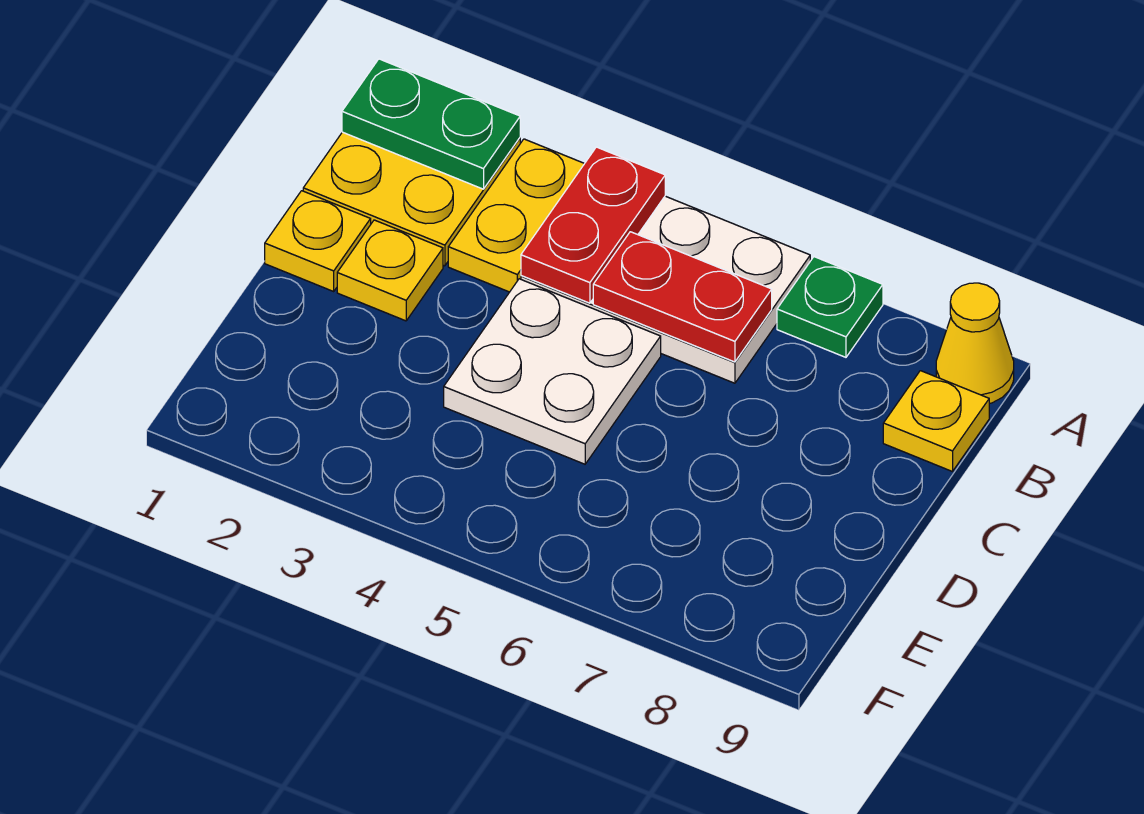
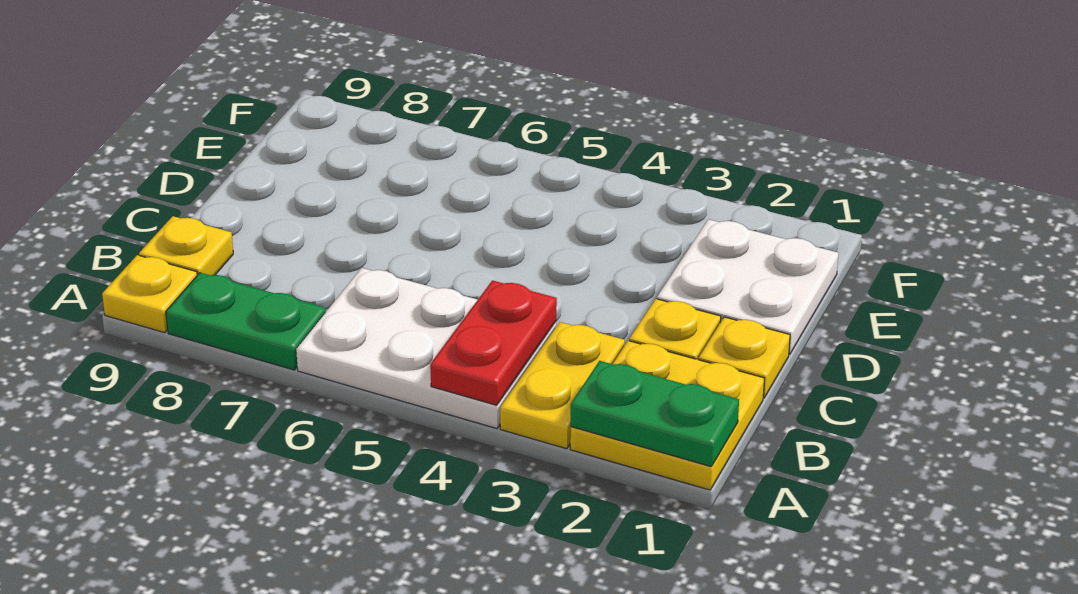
green plate A7 level 1 -> green plate A7:A8 level 1
yellow cone A9 level 1 -> yellow plate A9 level 1
red plate B5:B6 level 2 -> none
white plate C4:D5 level 1 -> white plate D1:E2 level 1

